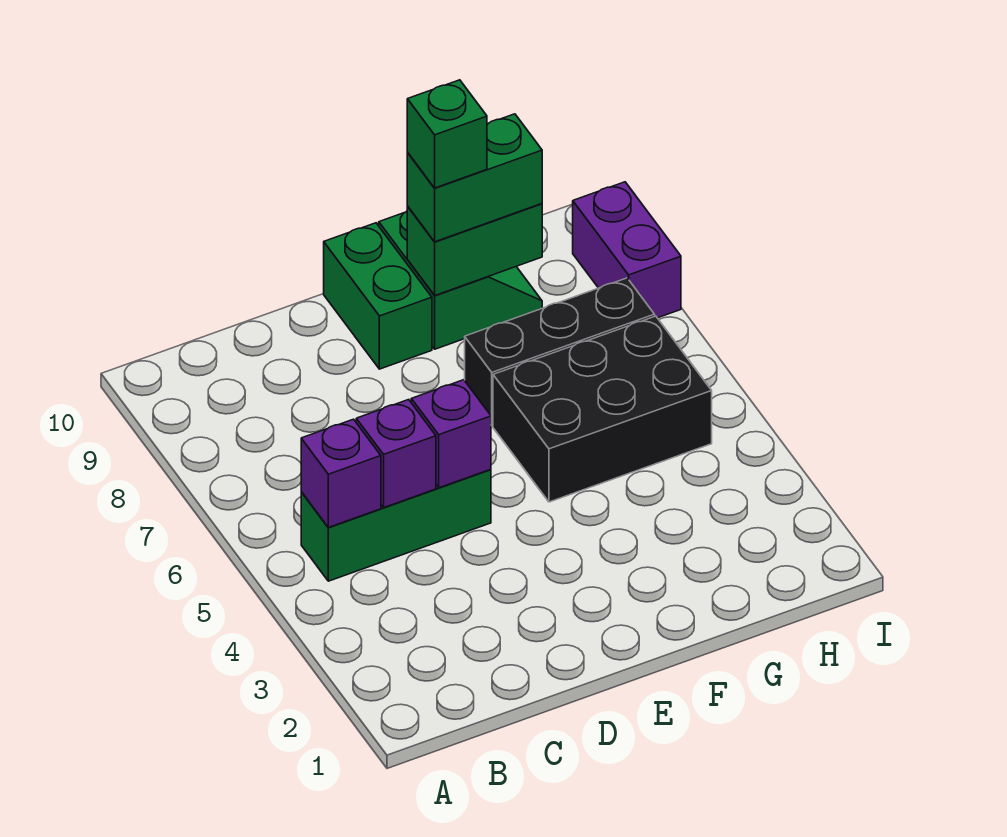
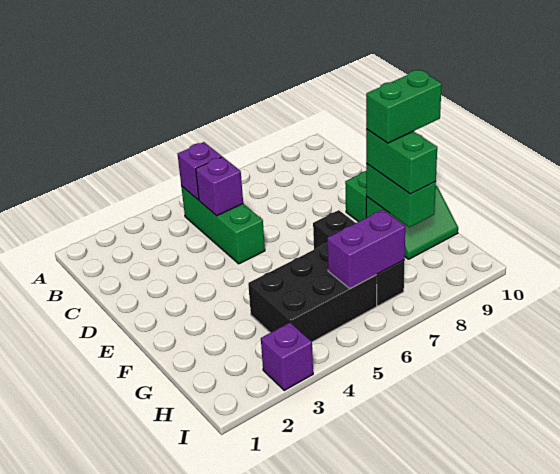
purple brick D5 level 2 -> purple brick I3 level 1
black brick F5:H6 level 1 -> black brick G4:H6 level 1
green brick F9 level 4 -> green brick F9:F10 level 4
purple brick I8:I9 level 1 -> purple brick H6:H7 level 2

